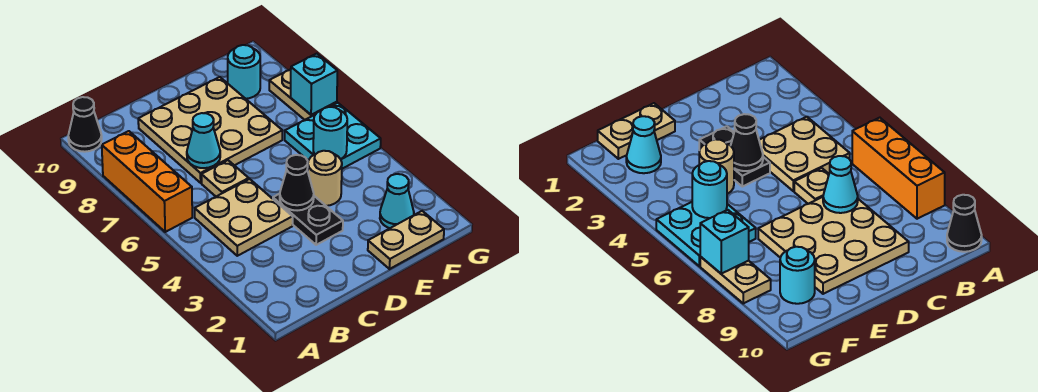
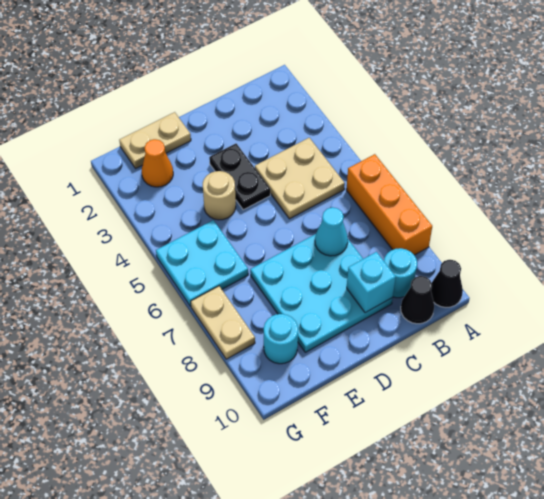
tan plate C6 level 1 -> none
tan plate C7:E9 level 1 -> cyan plate C7:E9 level 1
black cone D4 level 2 -> black cone B10 level 1
cyan cone F2 level 1 -> orange cone F2 level 1
cyan round brick F5 level 2 -> cyan round brick B9 level 1
cyan brick G7 level 2 -> cyan brick C9 level 2

